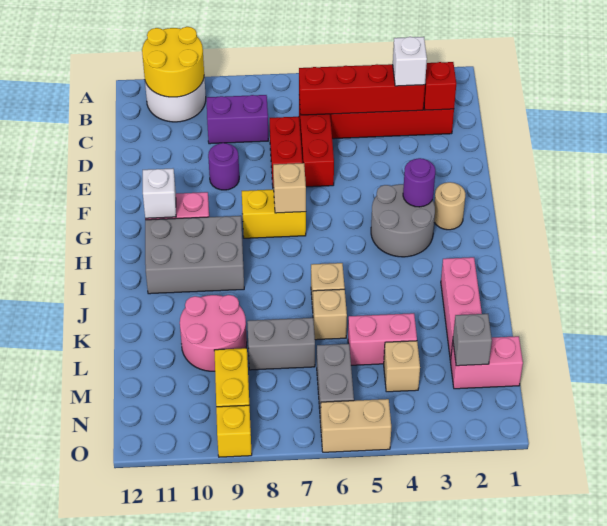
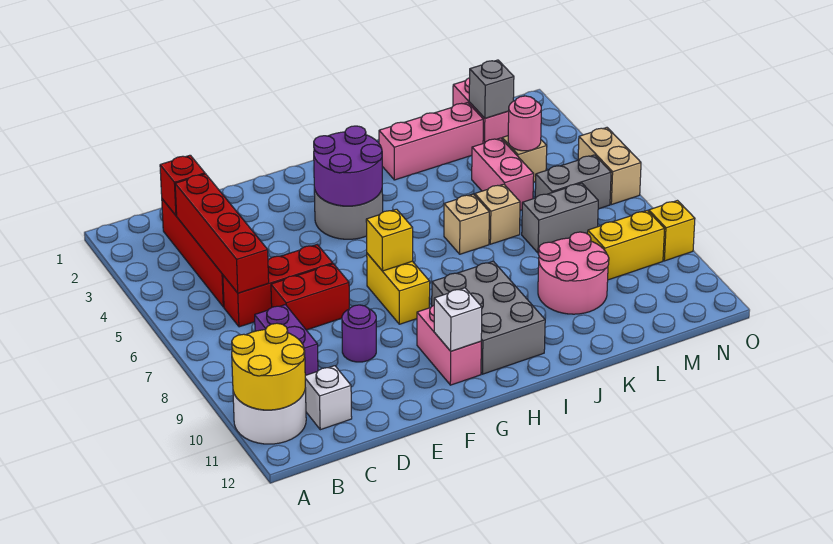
white brick C3 level 3 -> white brick C11 level 1
tan round brick G2 level 1 -> none
purple round brick G3 level 2 -> purple round brick G3:H4 level 2
tan brick G7 level 2 -> yellow brick G7 level 2
grey brick L7:L8 level 1 -> grey brick L7:M7 level 1
none -> pink round brick M4 level 2

